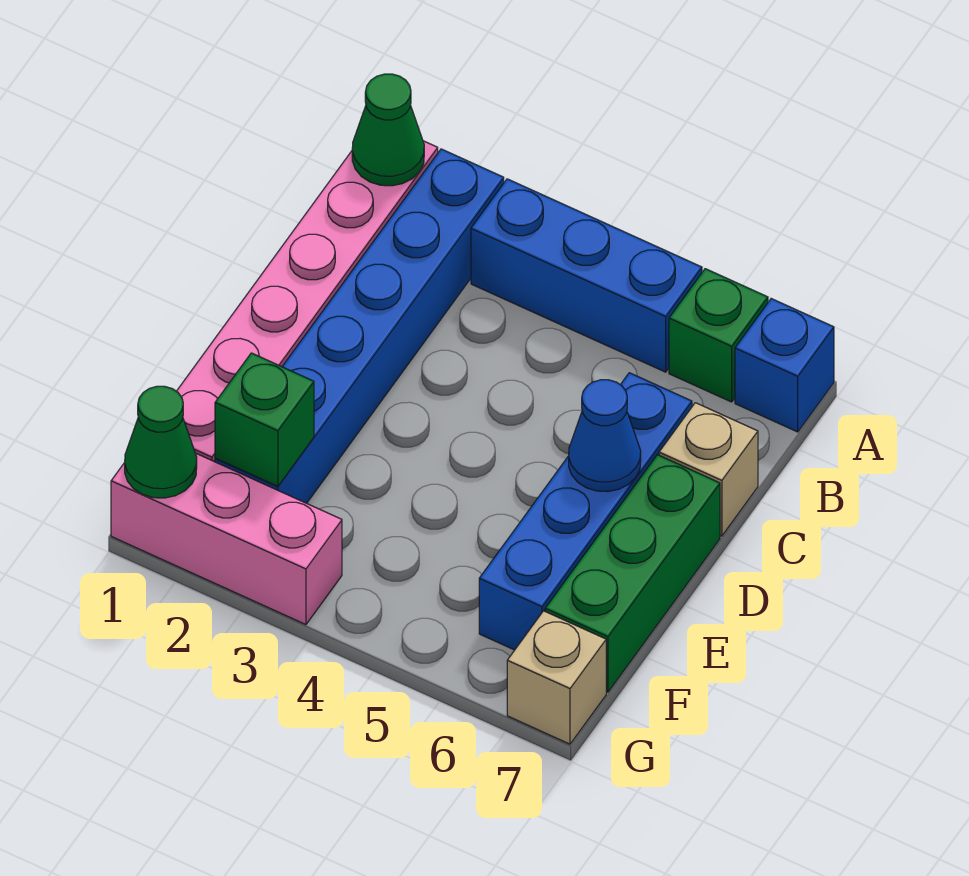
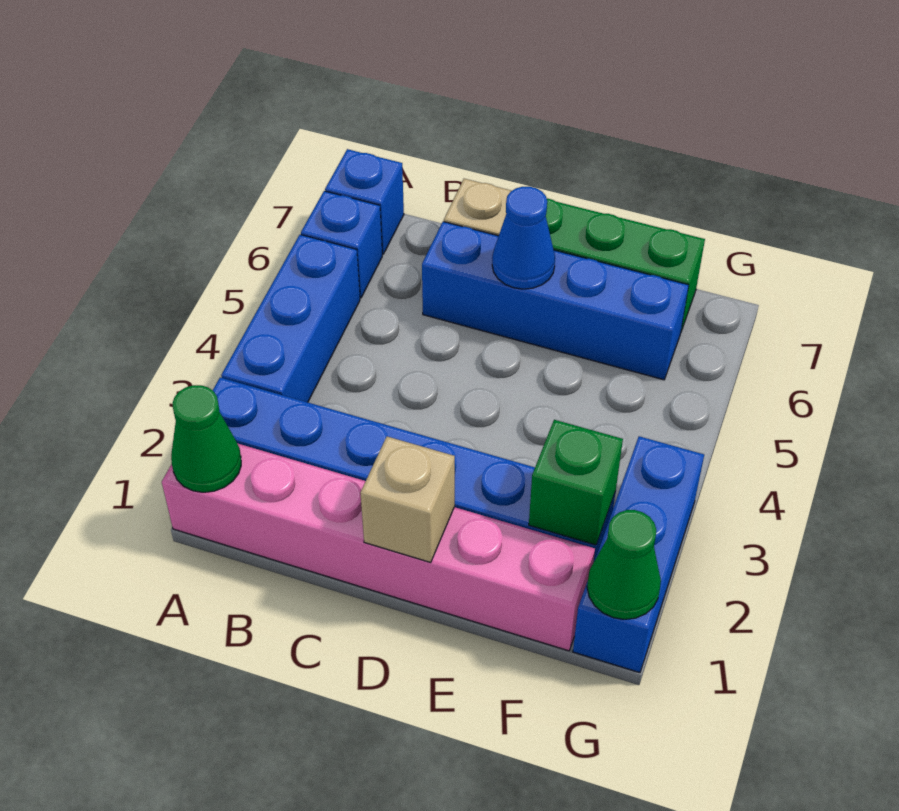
green brick A6 level 1 -> blue brick A6 level 1
pink brick G1:G3 level 1 -> blue brick G1:G3 level 1
tan brick G7 level 1 -> tan brick D1 level 2

